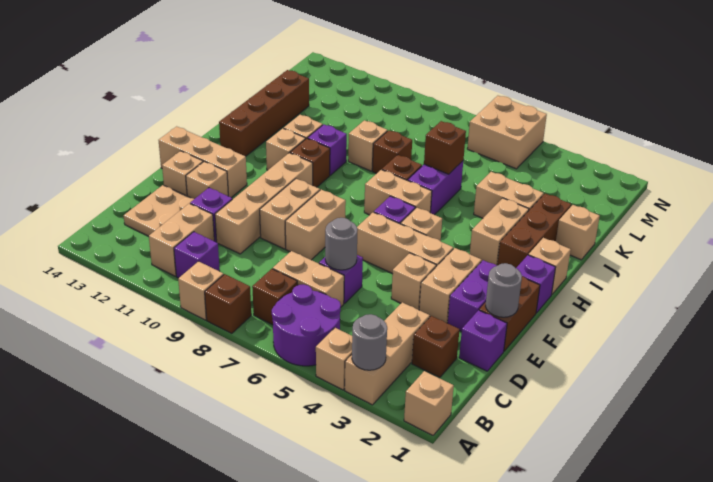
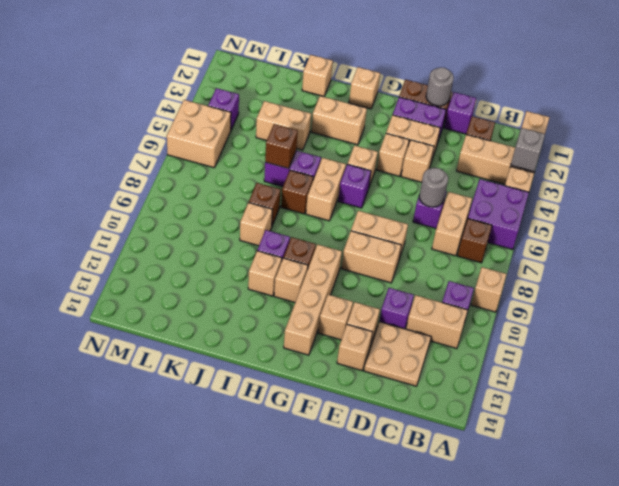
grey round brick A3 level 2 -> grey brick A3 level 2
purple round brick A5:B6 level 1 -> purple brick A5:B6 level 1
brown brick A8 level 1 -> none
tan brick D10:G10 level 1 -> tan brick G10:G13 level 1
tan brick F4:F6 level 1 -> tan brick F4 level 1
tan brick F12:F14 level 1 -> tan brick F12 level 1
purple brick G1 level 1 -> purple brick M4 level 1
brown brick H2:J2 level 1 -> none
brown brick H13:K13 level 1 -> none
tan brick J3:J4 level 1 -> tan brick J4:K4 level 1

